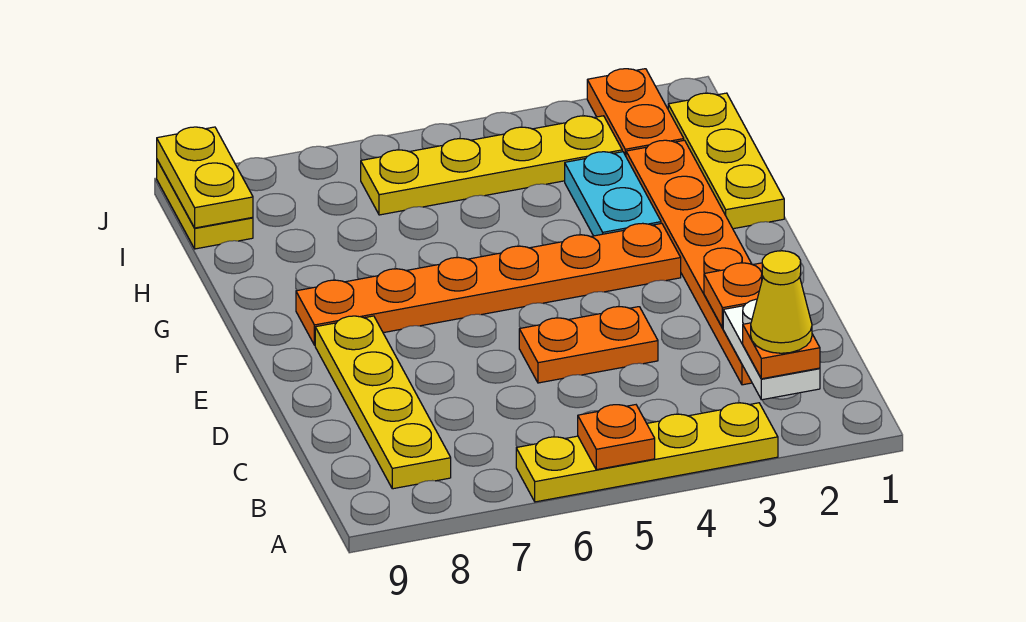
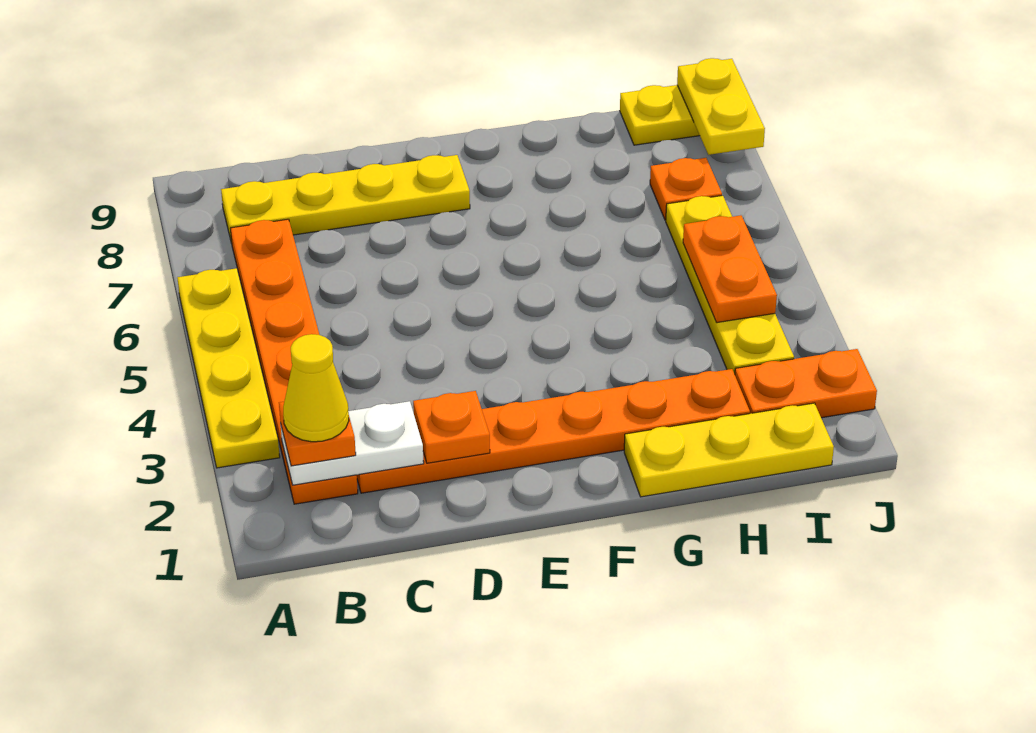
orange plate A5 level 2 -> orange plate I7 level 1
orange plate D4:D5 level 1 -> orange plate I4:I5 level 2
orange plate F3:F8 level 1 -> orange plate B2:B7 level 1
cyan plate G3:H3 level 1 -> none
yellow plate I9:J9 level 2 -> yellow plate J8:J9 level 2

